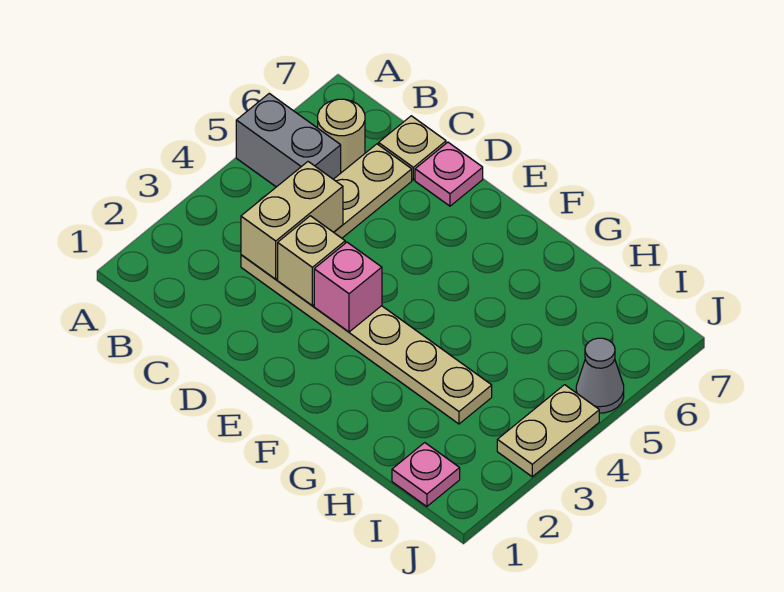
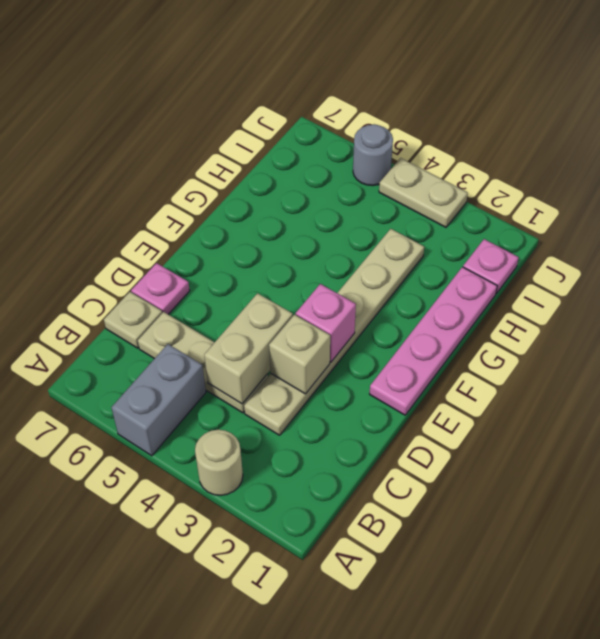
tan round brick B6 level 1 -> tan round brick A3 level 1
tan brick C3:C4 level 2 -> tan brick C4:D4 level 2
none -> pink plate E1:H1 level 1
grey cone J5 level 1 -> grey round brick J5 level 1

